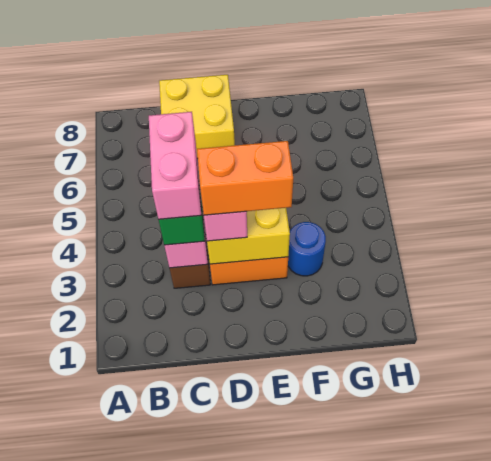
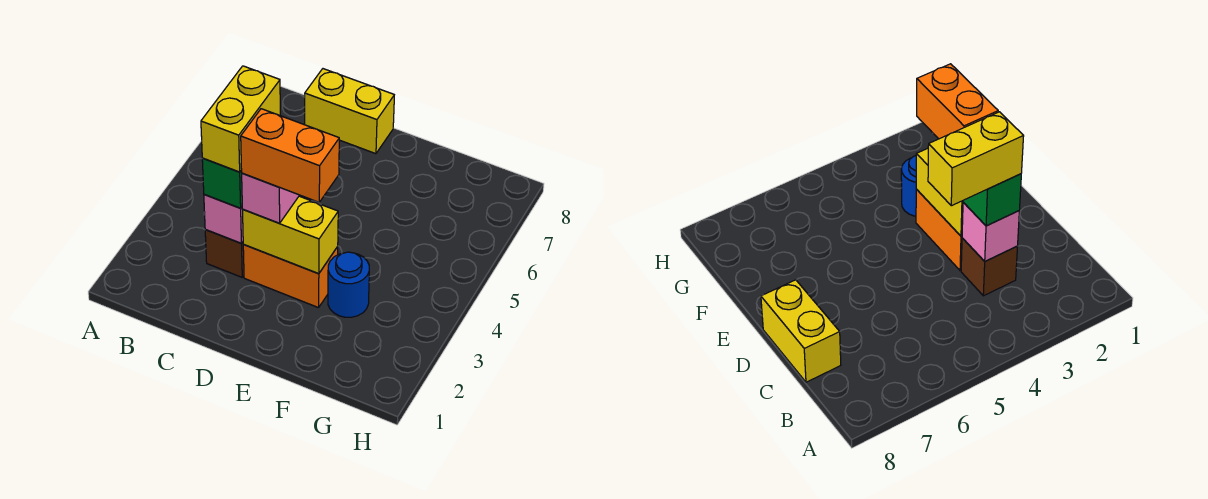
pink brick C3:C4 level 4 -> yellow brick C3:C4 level 4
yellow brick C7:D8 level 1 -> yellow brick C8:D8 level 1

